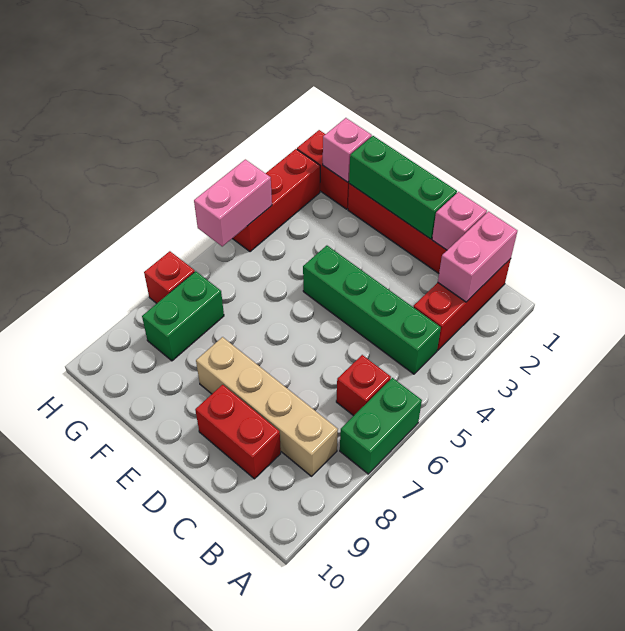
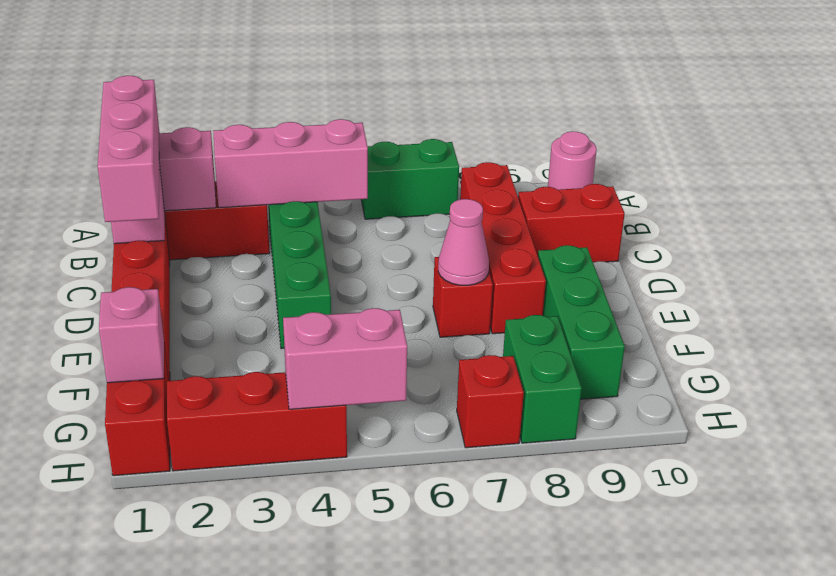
none -> pink round brick A10 level 1
none -> pink brick B1:D1 level 3
none -> pink brick B3:B5 level 2
red brick B6 level 1 -> red brick E7 level 1
tan brick B8:E8 level 1 -> red brick B8:E8 level 1
red brick C9:D9 level 1 -> red brick C9:C10 level 1
green brick D1:F1 level 2 -> green brick E9:G9 level 1
none -> pink cone E7 level 2
green brick G7:G8 level 1 -> green brick G8:H8 level 1

